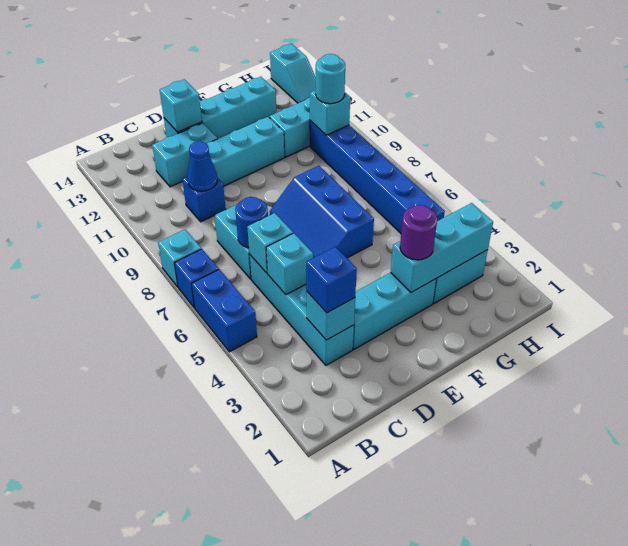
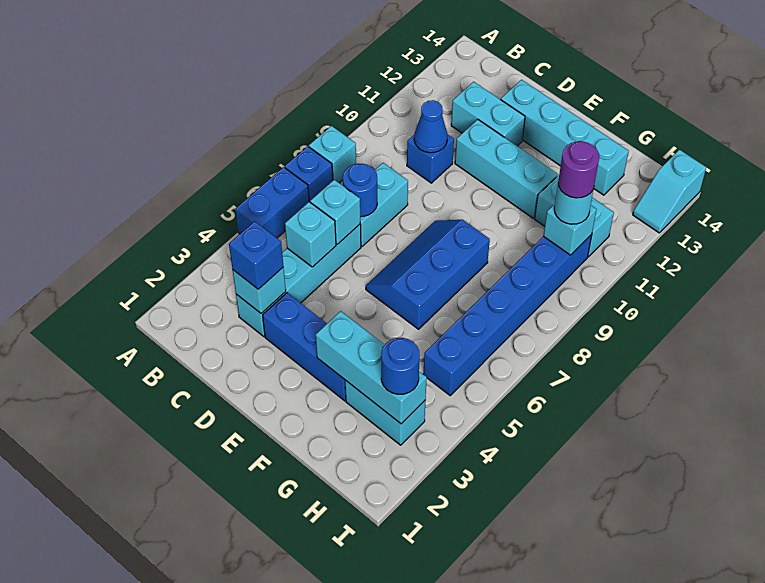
cyan brick D3:F3 level 1 -> blue brick D3:F3 level 1
cyan brick D13 level 2 -> none
purple round brick F3 level 3 -> purple round brick H10 level 4
none -> blue round brick H3 level 3

